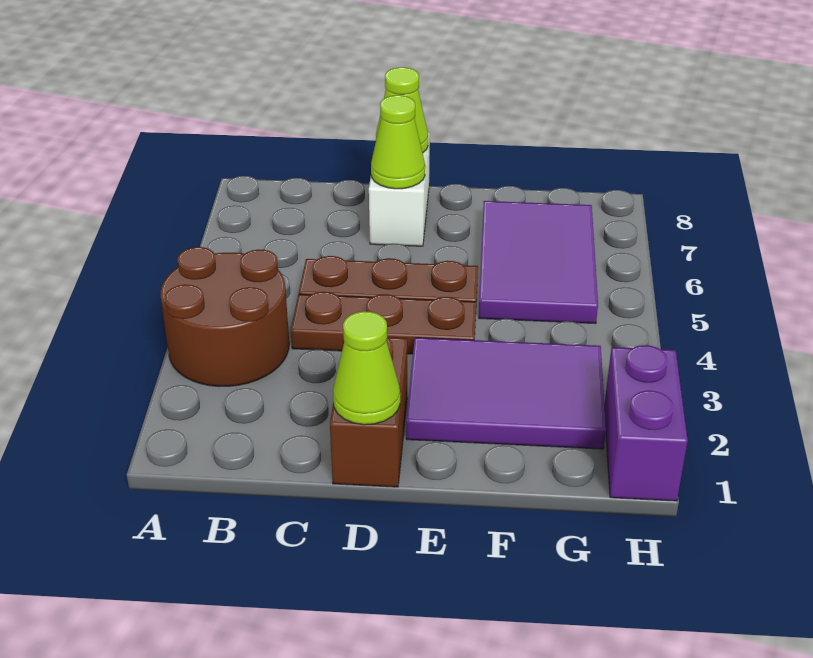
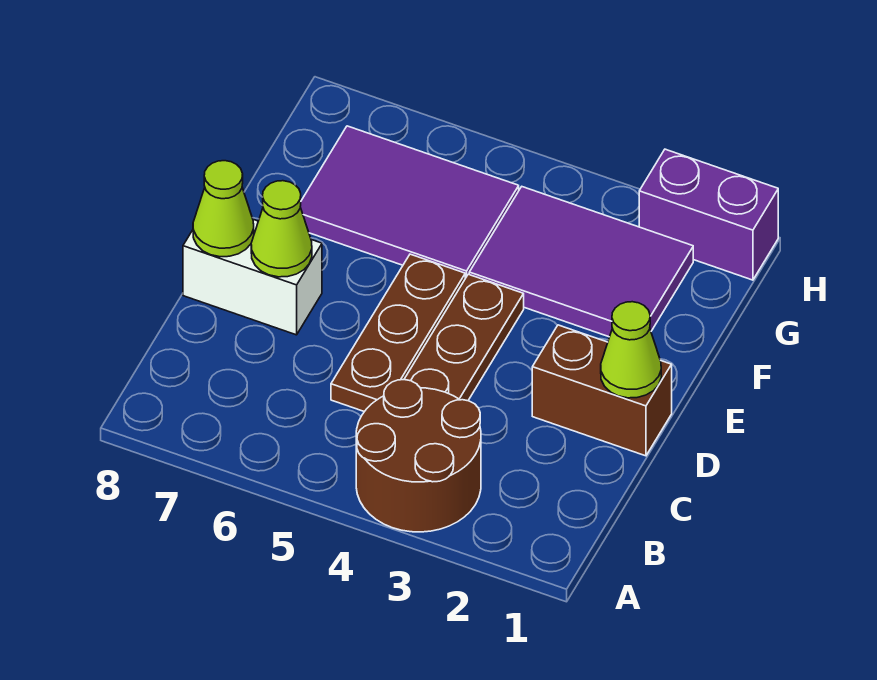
purple tile E2:G3 level 1 -> purple tile F2:G4 level 1

